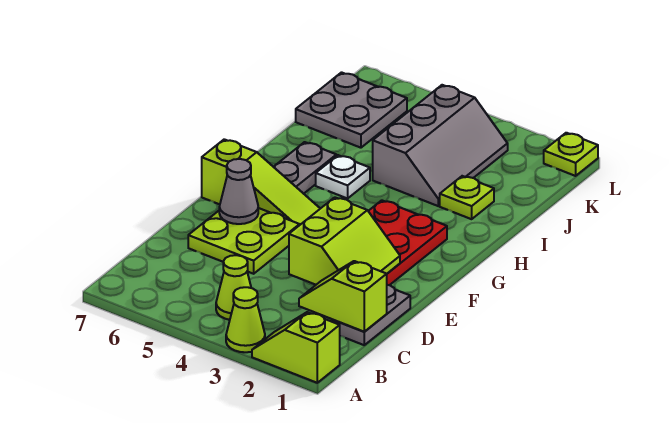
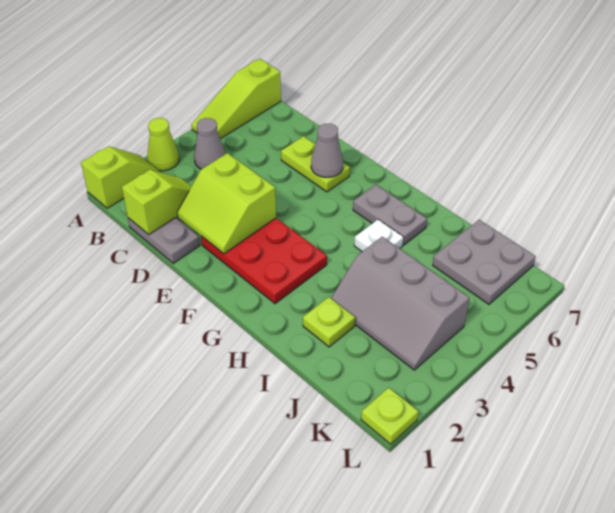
lime cone B4 level 1 -> grey cone B4 level 1
lime plate D5:E6 level 1 -> lime plate D6:E6 level 1
lime slope F5:F7 level 1 top 7 -> lime slope A5:A7 level 1 top 7

